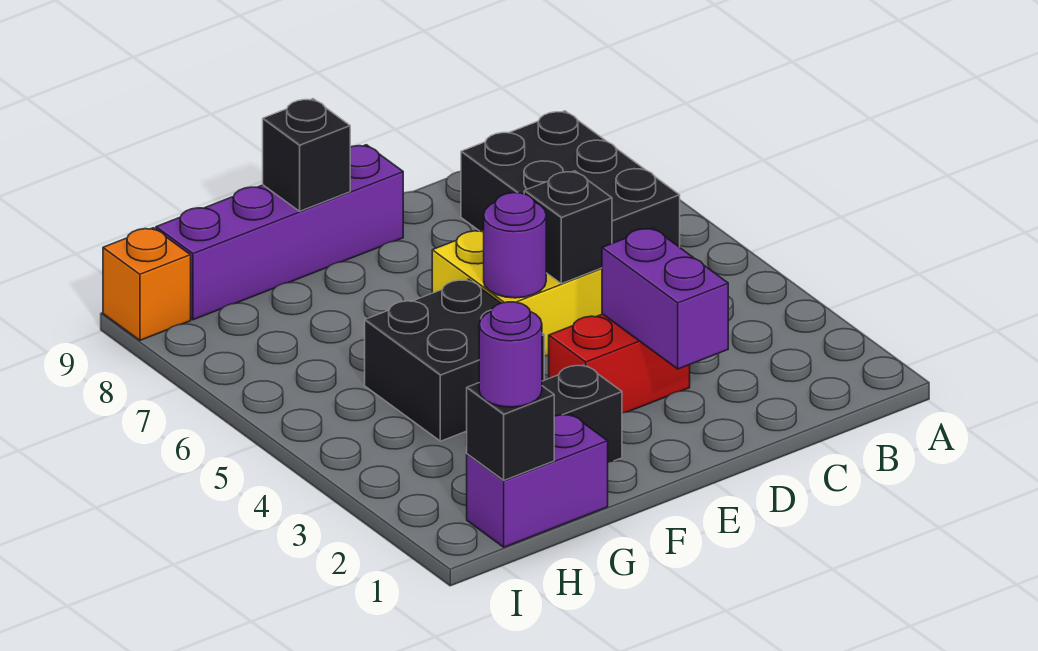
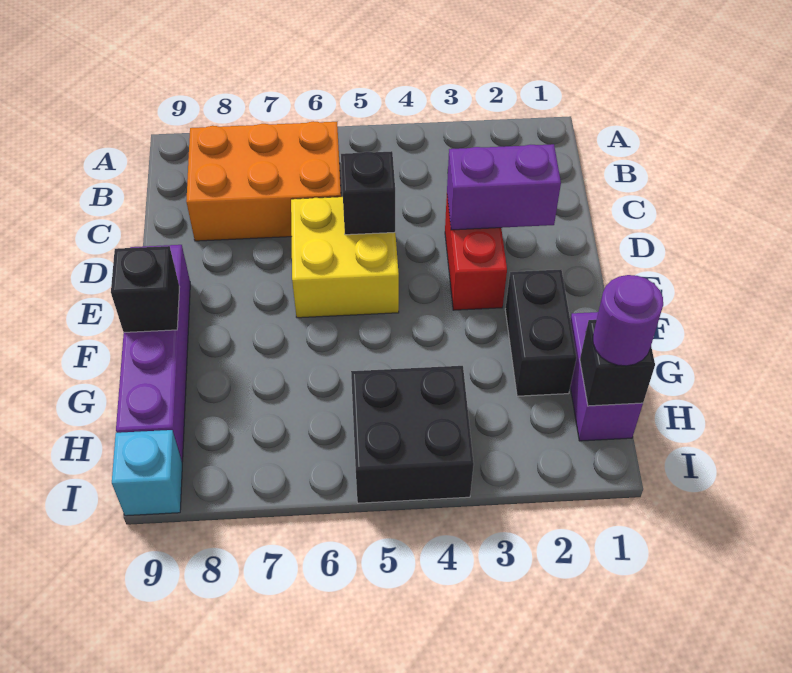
black brick B6:C8 level 1 -> orange brick B6:C8 level 1
purple round brick E5 level 2 -> none
black brick F4:G5 level 1 -> black brick H4:I5 level 1
orange brick I9 level 1 -> cyan brick I9 level 1

